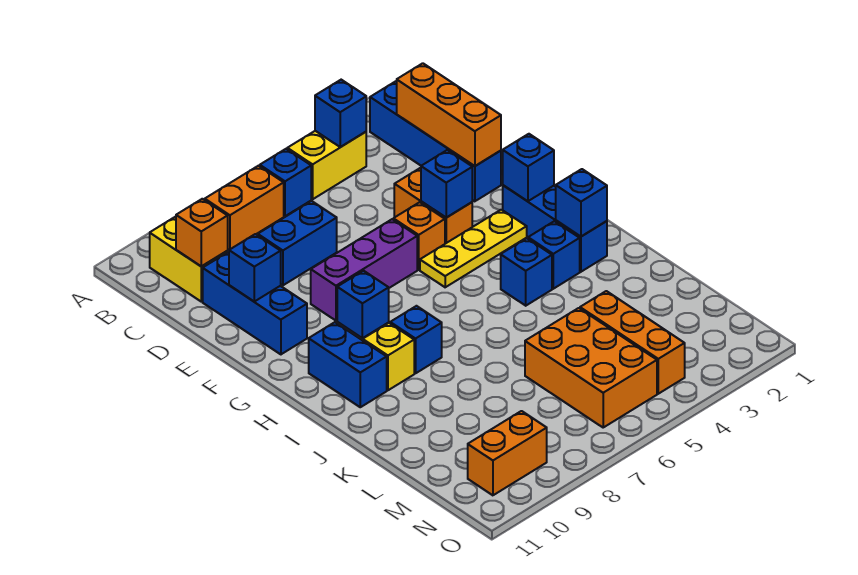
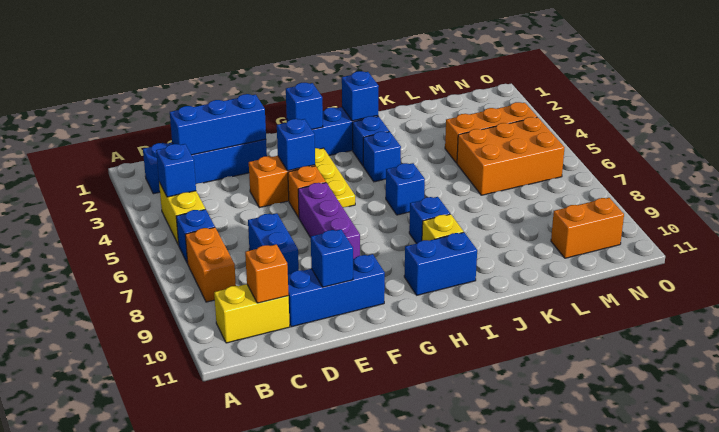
orange brick C2:E2 level 2 -> blue brick C2:E2 level 2
blue brick G8 level 1 -> blue brick I6 level 1
orange brick N9:N10 level 1 -> orange brick M10:N10 level 1

